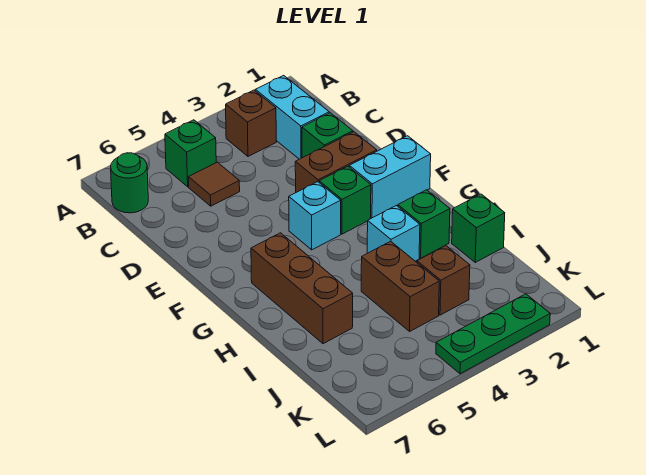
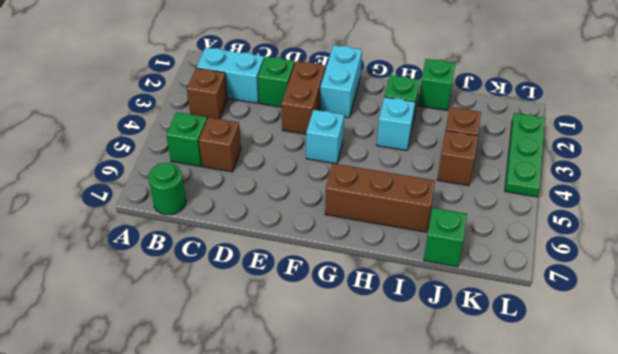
brown tile C5 level 1 -> brown brick C5 level 1
green brick F3 level 1 -> green brick J7 level 1
brown brick I4:J4 level 1 -> brown brick J4 level 1

